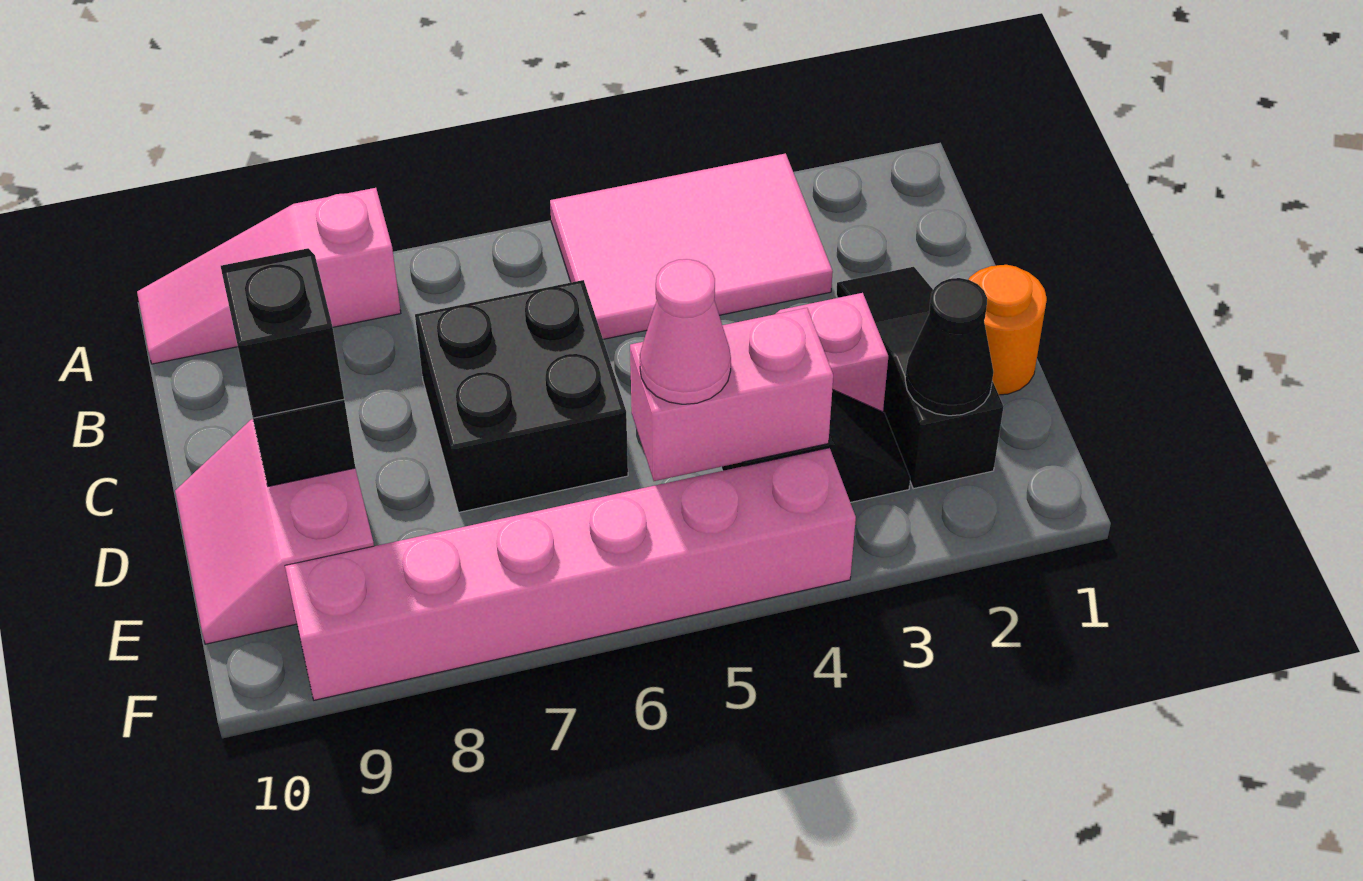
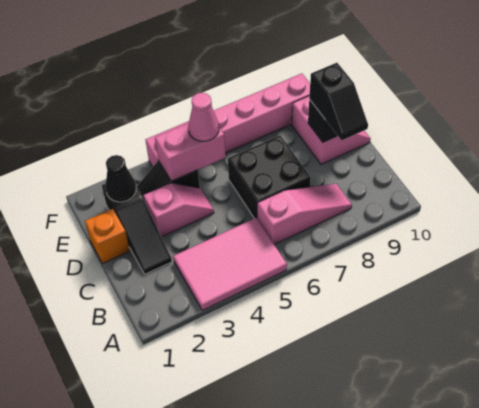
pink slope A8:A10 level 1 top 8 -> pink slope B6:B8 level 1 top 6
orange round brick D1 level 1 -> orange brick D1 level 1

